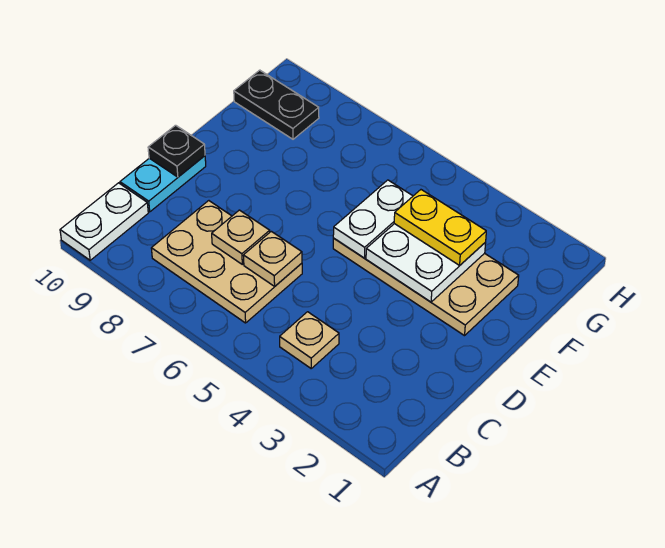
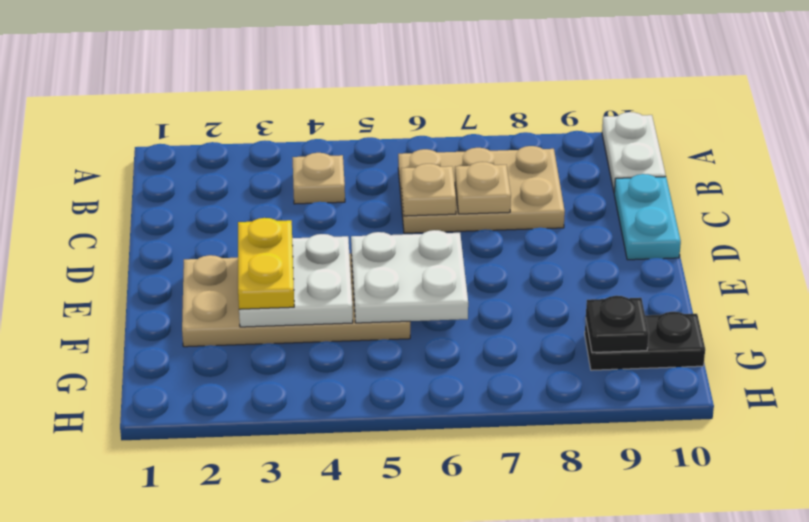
black plate D10 level 2 -> black plate G9 level 2
white plate E5:F5 level 2 -> white plate E5:F6 level 2
yellow plate F3:F4 level 3 -> yellow plate E3:F3 level 3

